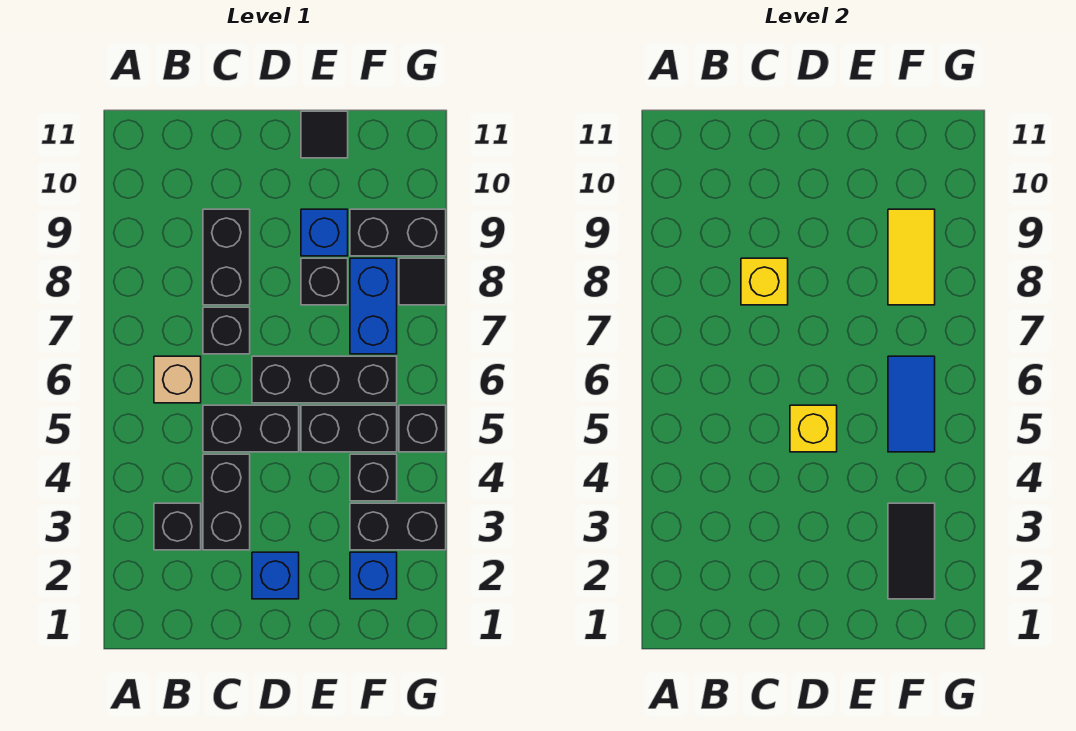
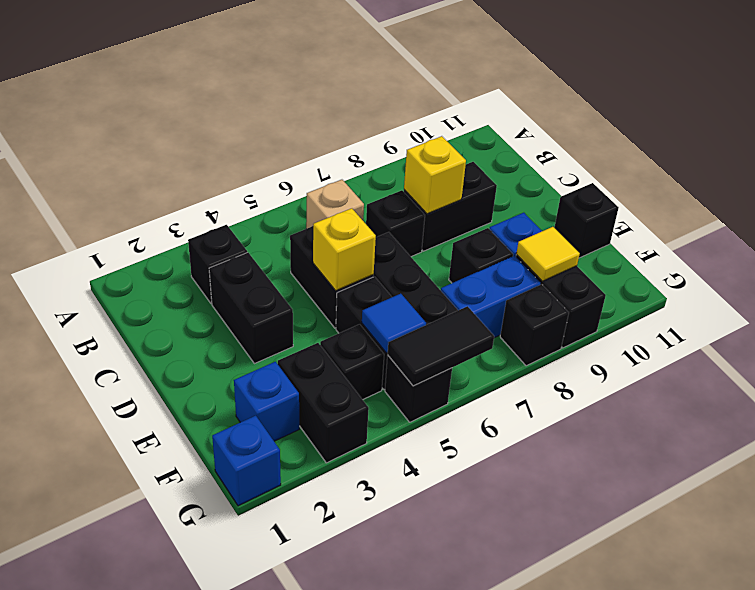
black brick C3:C4 level 1 -> black brick C3:D3 level 1
blue brick D2 level 1 -> blue brick G1 level 1
black tile E11 level 1 -> black brick E11 level 1
black tile F2:F3 level 2 -> black tile G5:G6 level 2
blue tile F5:F6 level 2 -> blue tile F5 level 2
yellow tile F8:F9 level 2 -> yellow tile F9 level 2
black tile G8 level 1 -> black brick G8 level 1

